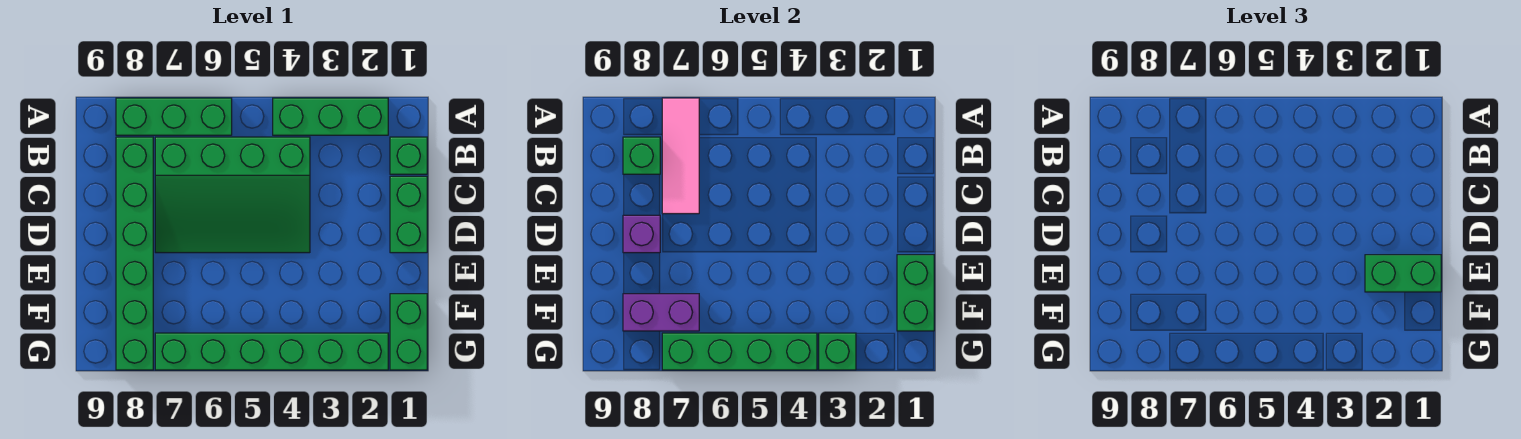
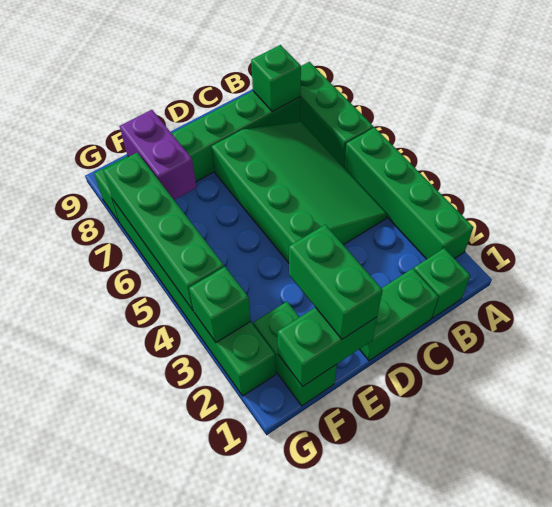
green brick A2:A4 level 1 -> green brick A2:A5 level 1
pink tile A7:C7 level 2 -> none
green slope B4:D7 level 1 top B -> green slope B4:D7 level 1 top D
purple brick D8 level 2 -> none
green brick F1:G1 level 1 -> green brick F1:F2 level 1

